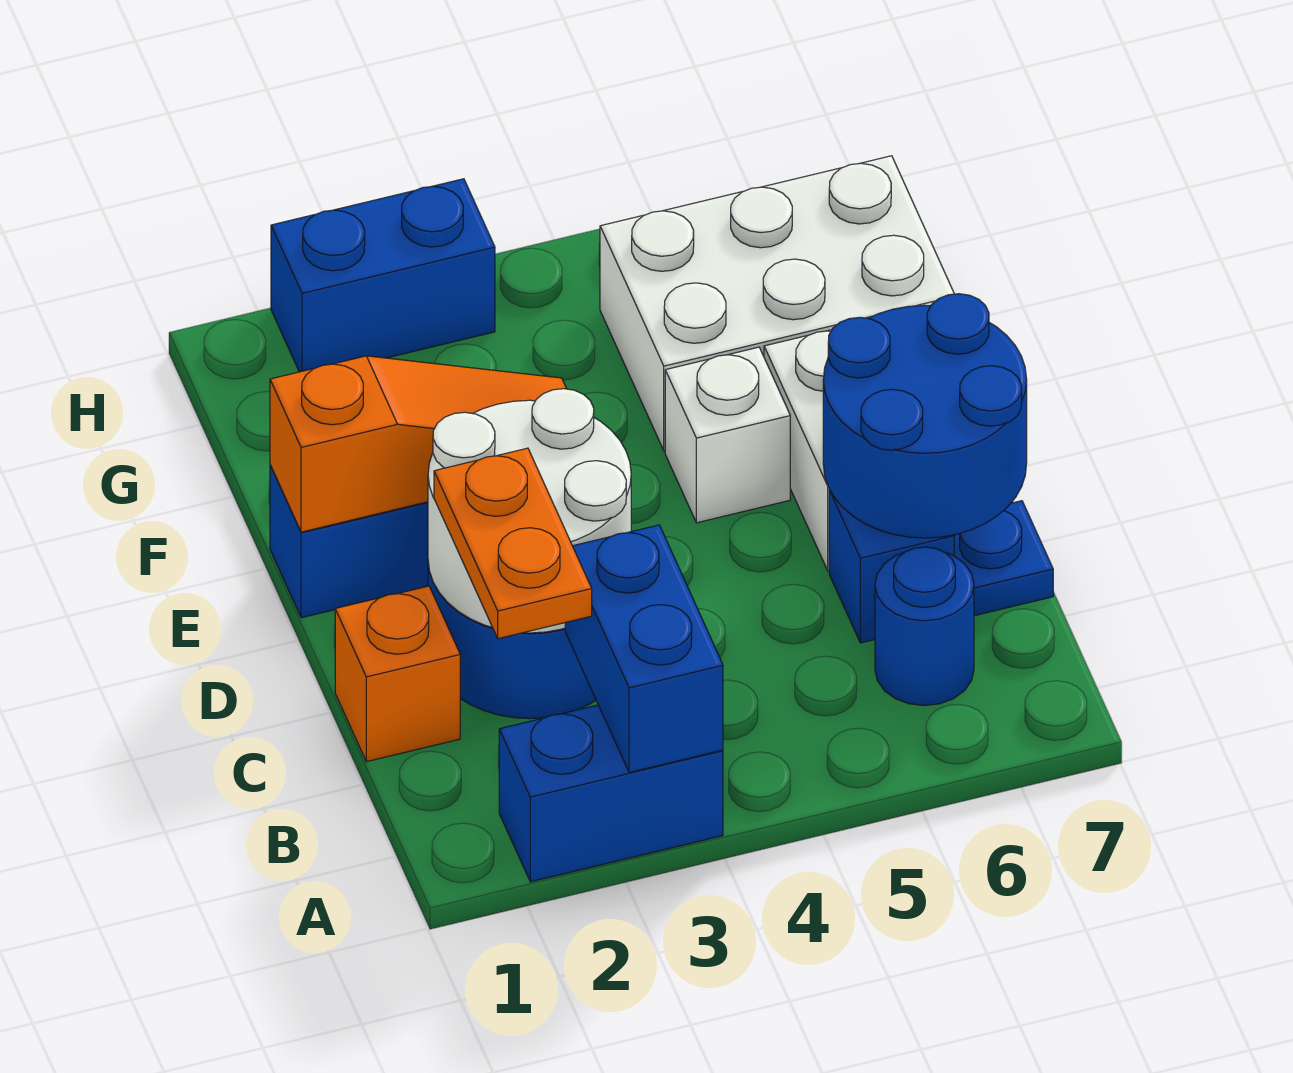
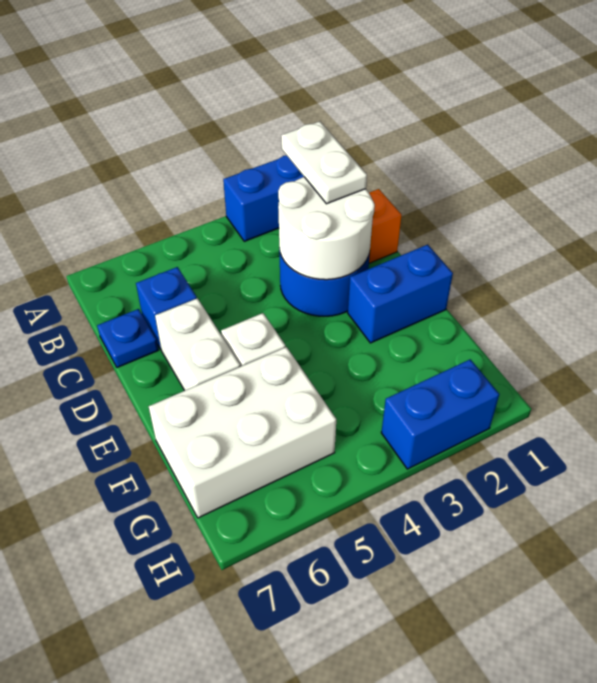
blue brick A3:B3 level 2 -> none
orange plate B2:C2 level 3 -> white plate B2:C2 level 3
blue round brick B6 level 1 -> none
blue round brick C6:D7 level 2 -> none
orange slope E1:E3 level 2 top 1 -> none

